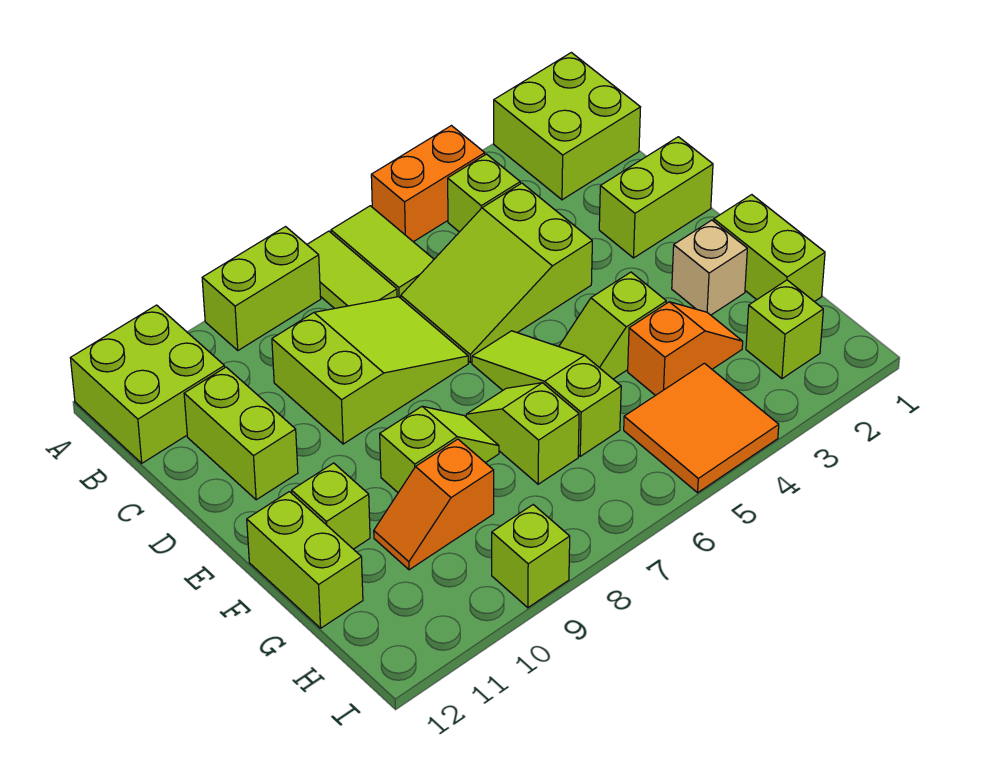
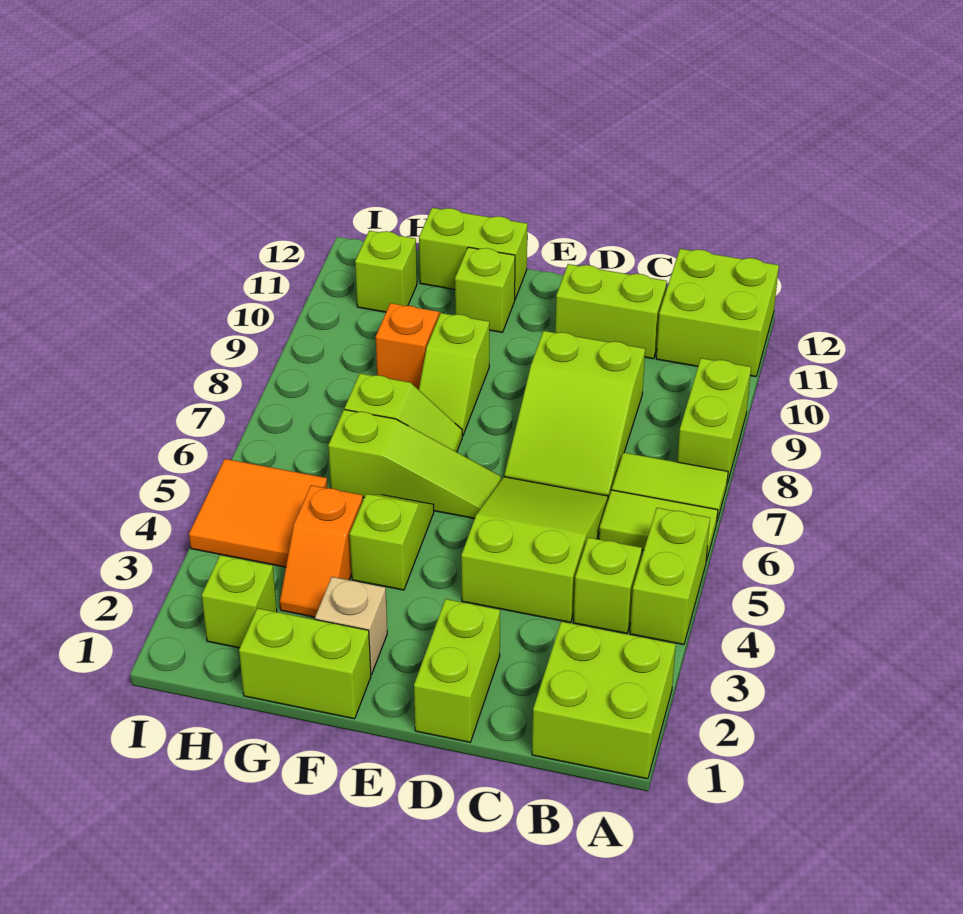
orange brick A4:A5 level 1 -> lime brick A4:A5 level 1
lime brick I9 level 1 -> lime brick H11 level 1

